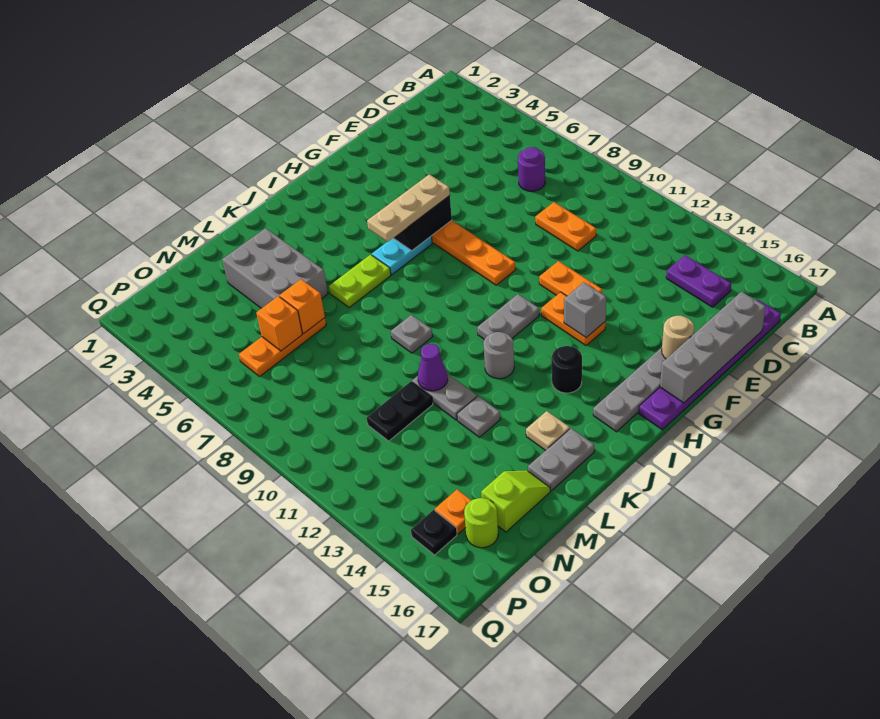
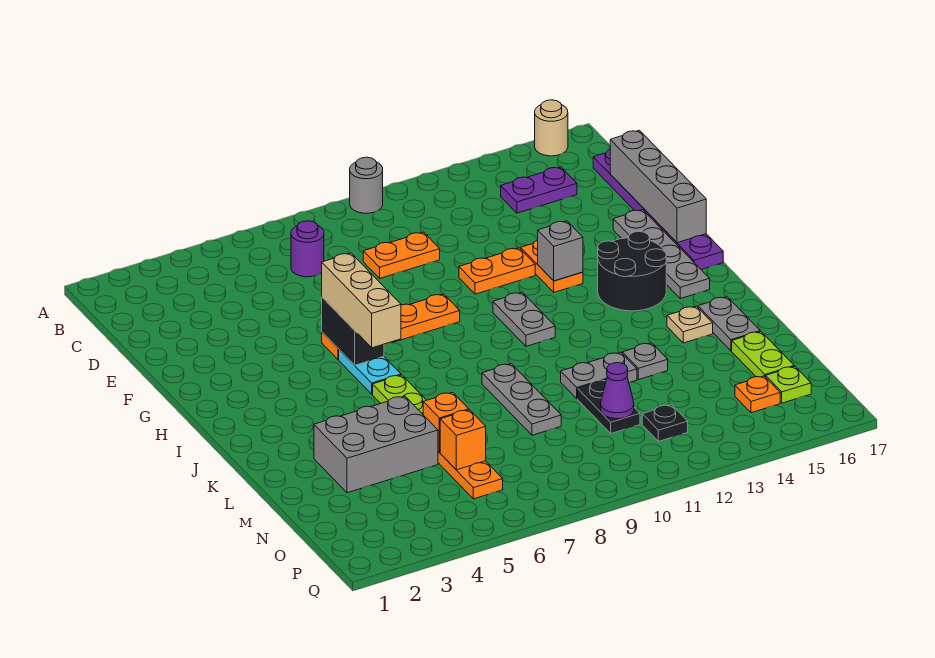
tan round brick F16 level 2 -> tan round brick A16 level 1
tan plate G6:I6 level 3 -> tan brick G6:I6 level 3
orange plate G12:G13 level 1 -> orange plate F13:G13 level 1
black round brick I14 level 1 -> black round brick H14:I15 level 1
grey round brick J12 level 1 -> grey round brick A10 level 1
grey plate K9 level 1 -> grey plate K9:M9 level 1
purple cone L11 level 2 -> purple cone N11 level 2
lime slope M16:N16 level 1 top N -> lime plate M16:N16 level 1
lime round brick O16 level 1 -> lime plate O16 level 1
black plate P15 level 1 -> black plate O12 level 1

